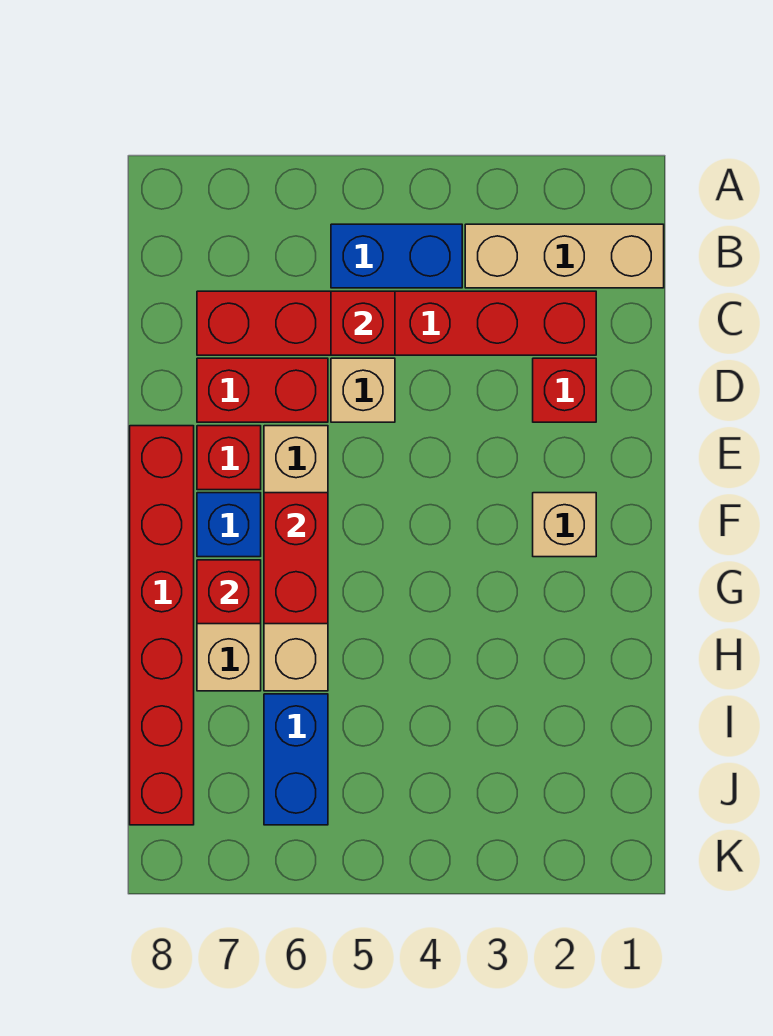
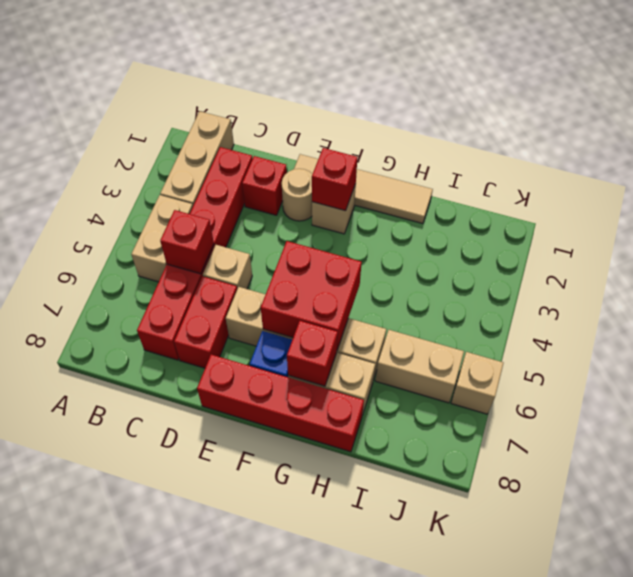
blue brick B4:B5 level 1 -> tan brick B4:B5 level 1
none -> tan tile E1:H1 level 1
none -> tan round brick E2 level 1
red brick E7 level 1 -> red brick F2 level 2
red brick E8:J8 level 1 -> red brick E8:H8 level 1
red brick F6:G6 level 2 -> red brick F5:G6 level 2
blue brick I6:J6 level 1 -> tan brick I6:J6 level 1
none -> tan brick K6 level 1

